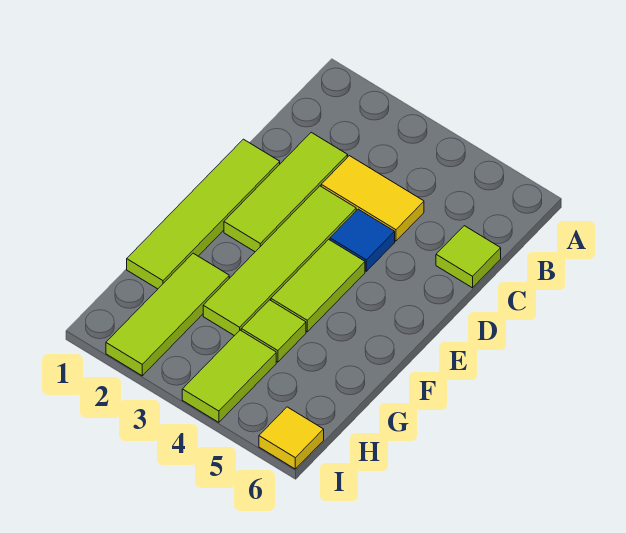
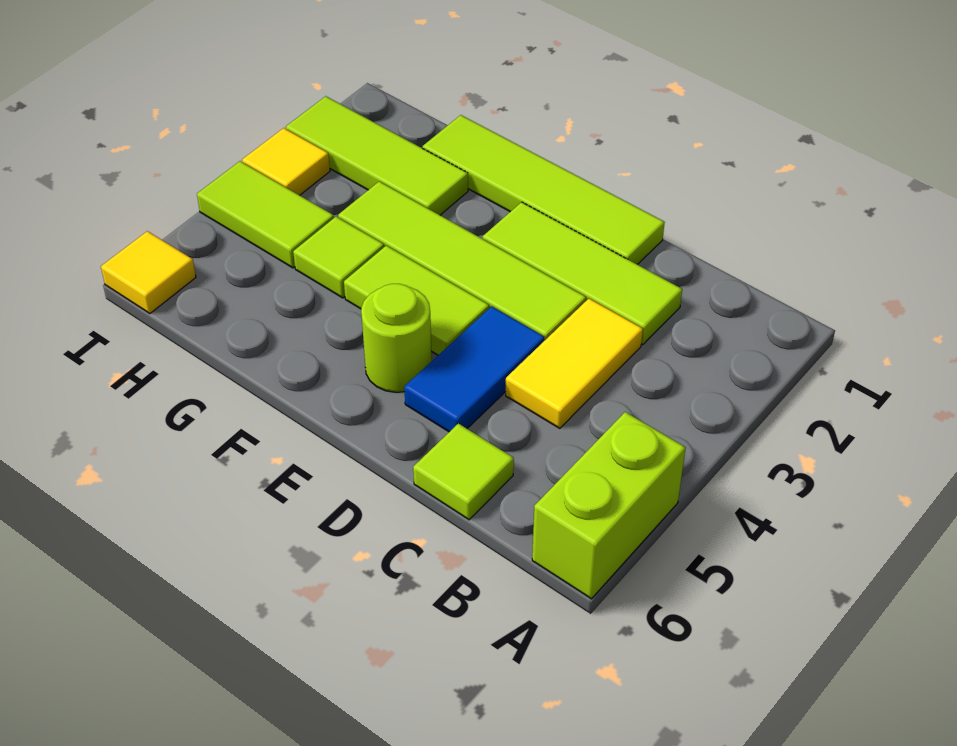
none -> lime brick A5:A6 level 1
blue tile D4 level 1 -> blue tile D4:D5 level 1
none -> lime round brick E5 level 1
none -> yellow tile I3 level 1

